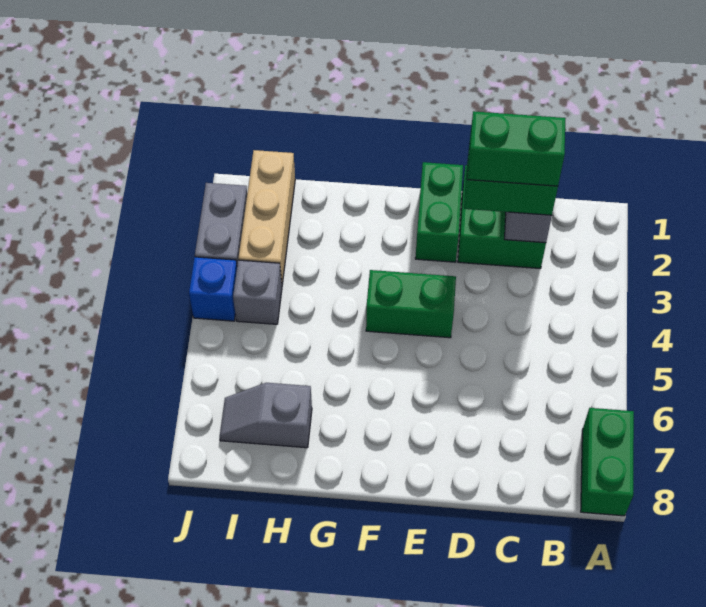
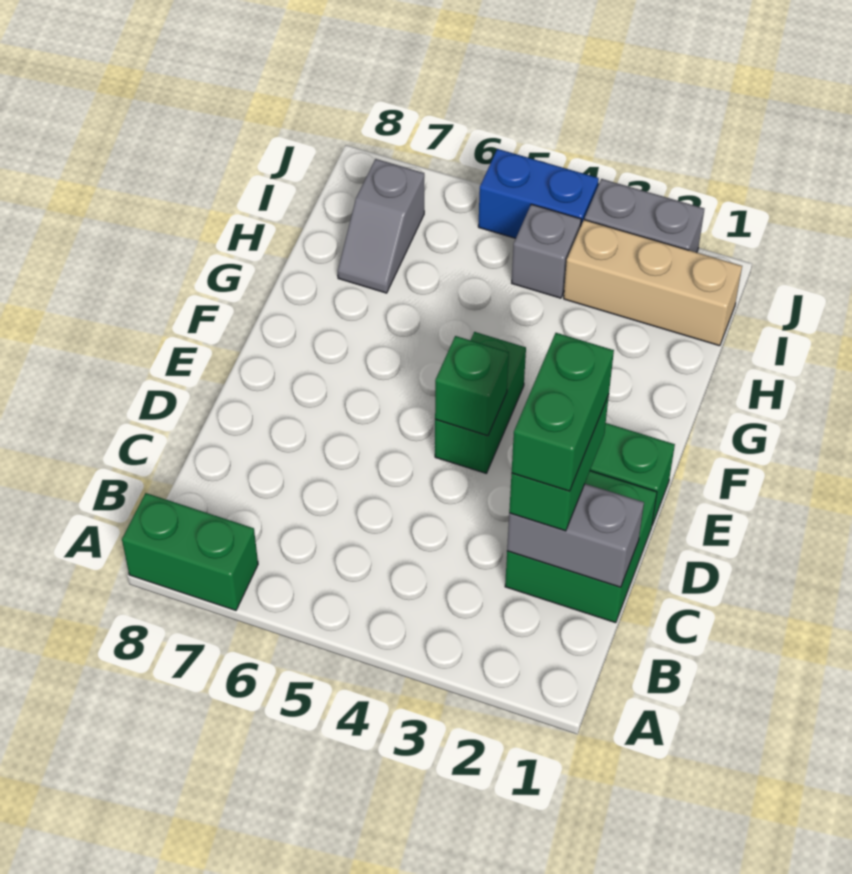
none -> green brick E4 level 2
grey slope H7:I7 level 1 top H -> grey slope H7:I7 level 1 top I
blue brick J4 level 1 -> blue brick J4:J5 level 1

